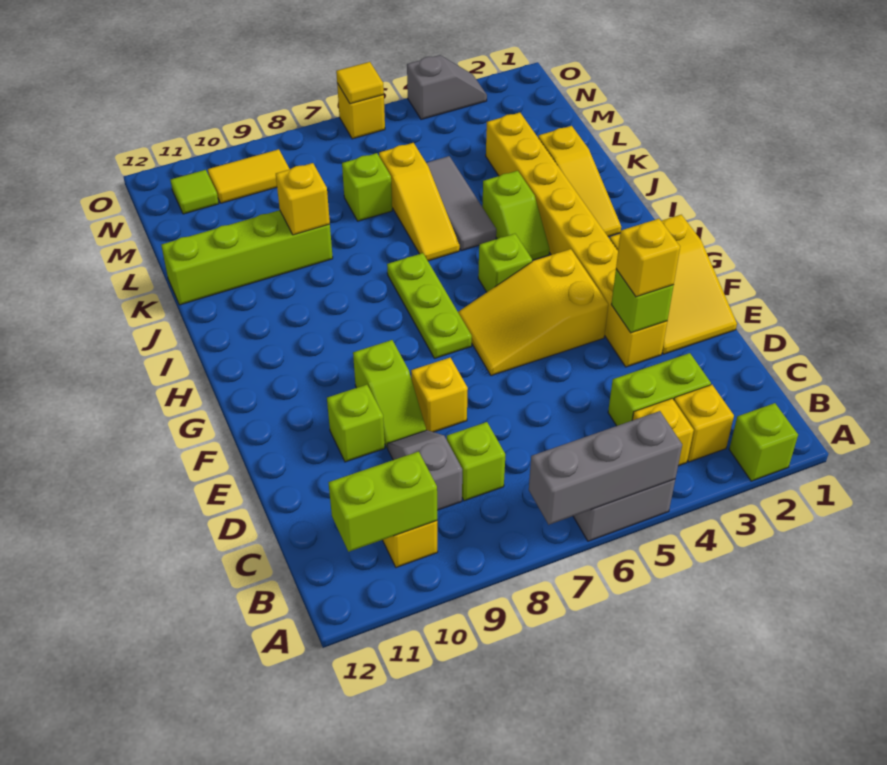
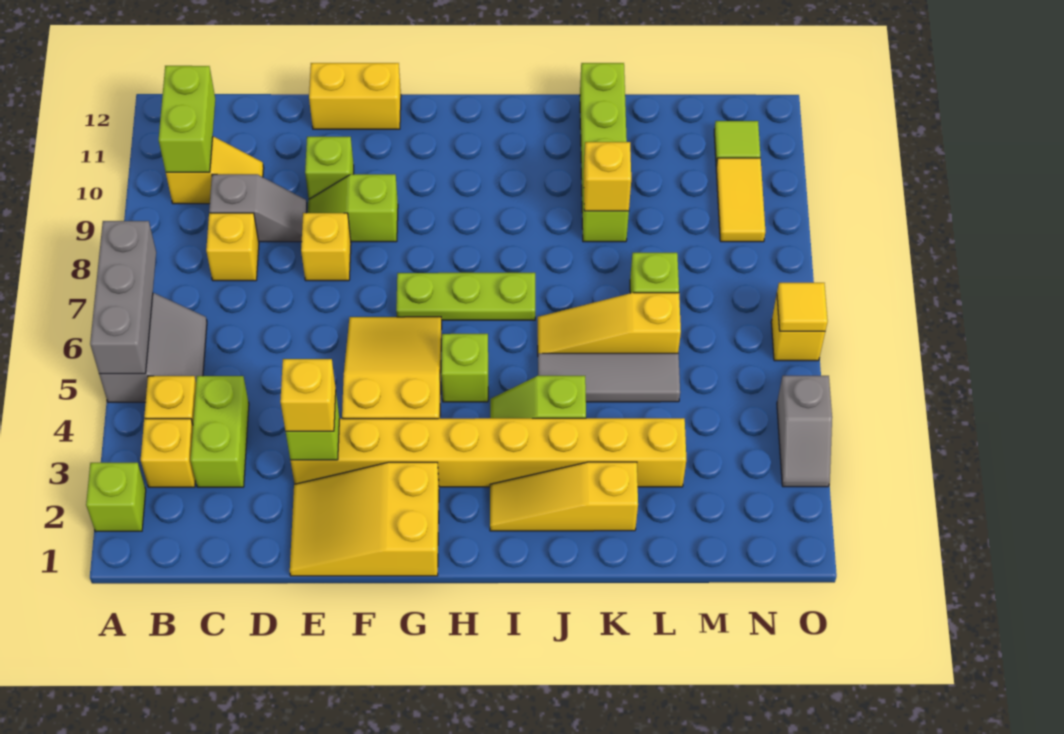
lime brick C8 level 1 -> yellow brick C8 level 1
none -> yellow brick E12:F12 level 1

